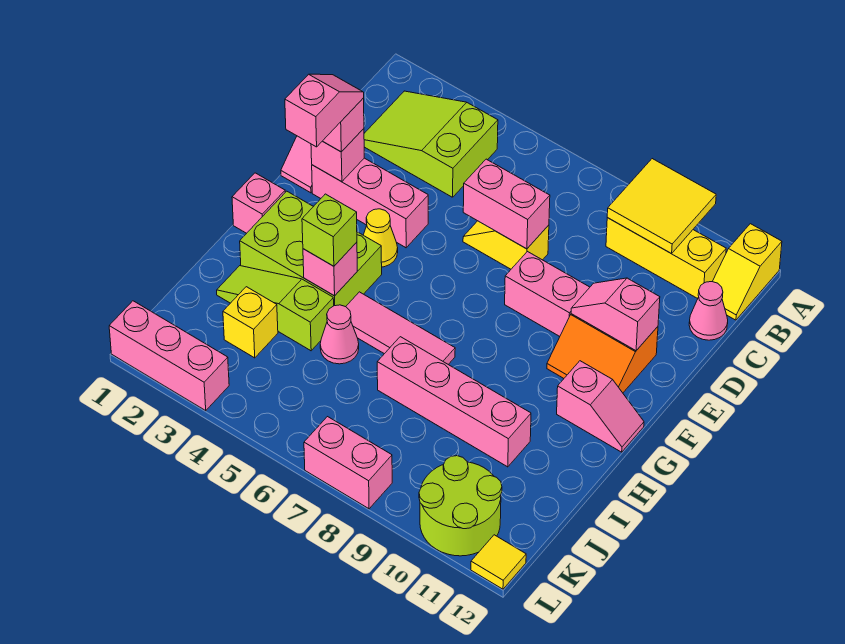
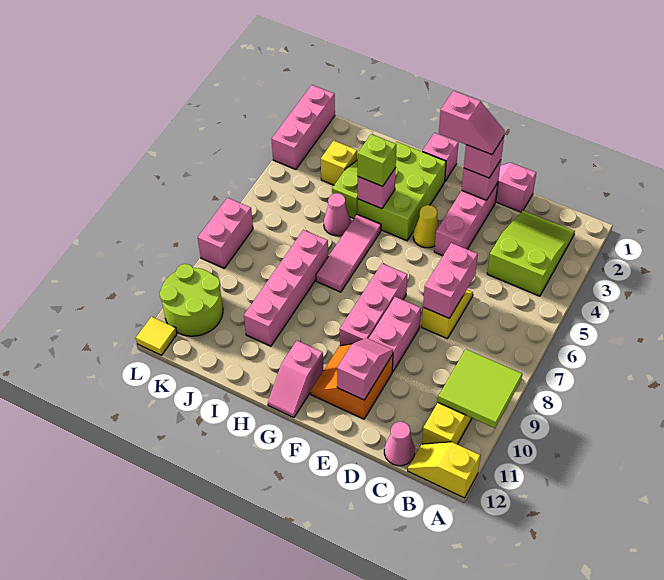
yellow tile A9:B10 level 2 -> lime tile A9:B10 level 2
none -> pink brick F7:F9 level 1

